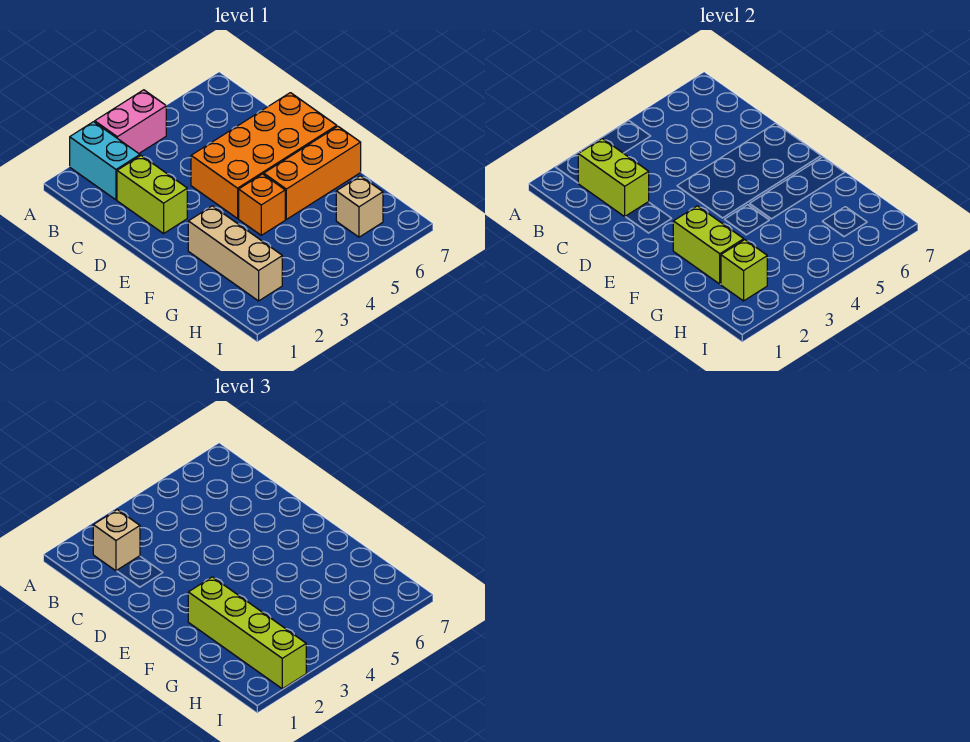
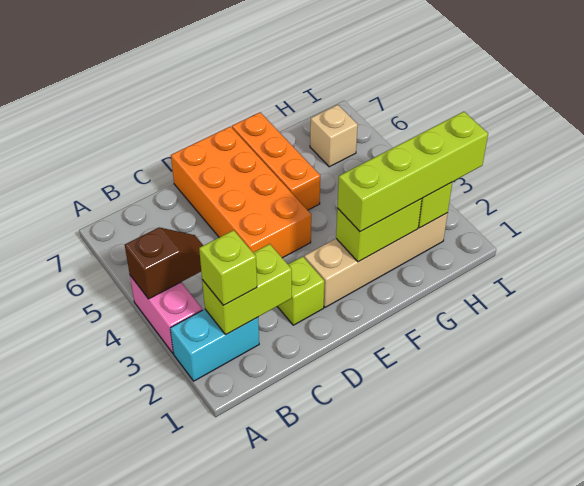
none -> brown slope A4:B4 level 2 top A
tan brick B2 level 3 -> lime brick B2 level 3
lime brick C2:D2 level 1 -> lime brick D2 level 1
tan brick F2:H2 level 1 -> tan brick E2:H2 level 1
orange brick F4 level 1 -> none

